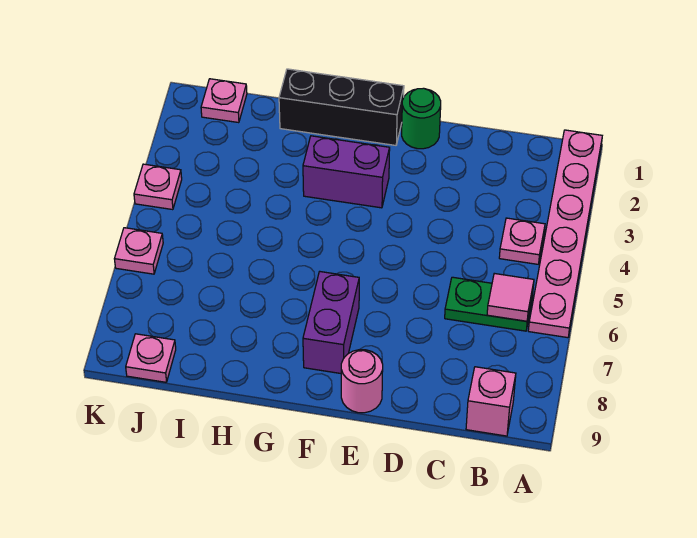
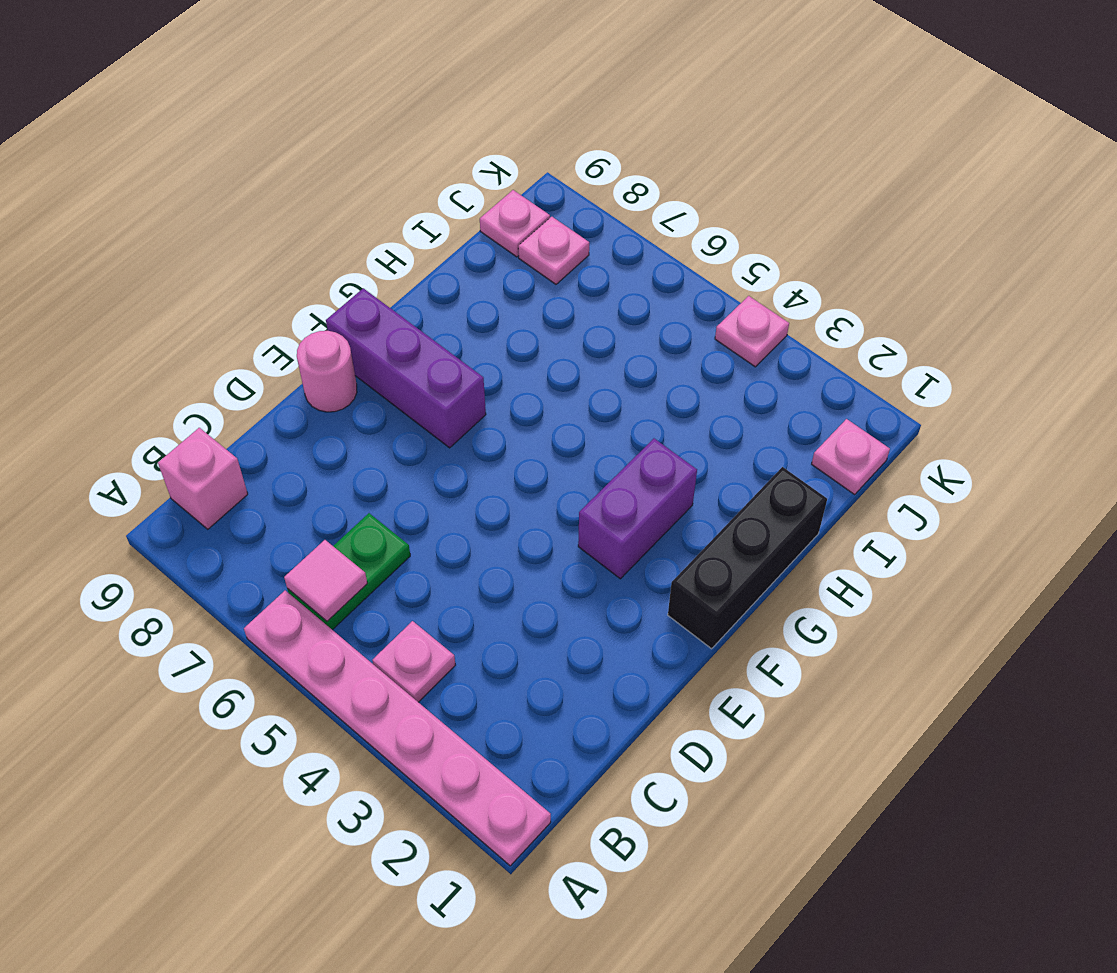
green round brick E1 level 1 -> none
purple brick F7:F8 level 1 -> purple brick F7:F9 level 1
pink plate K6 level 1 -> pink plate J8 level 1

